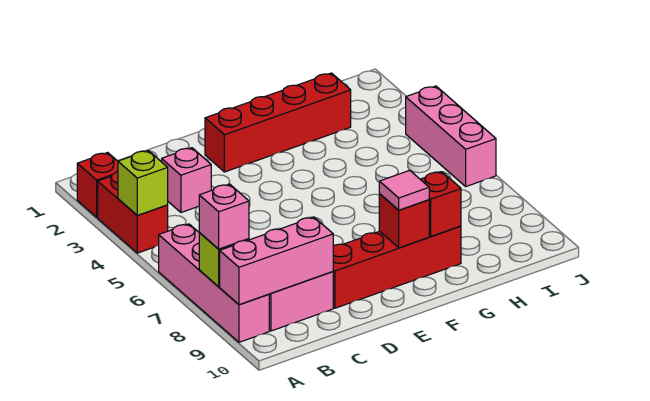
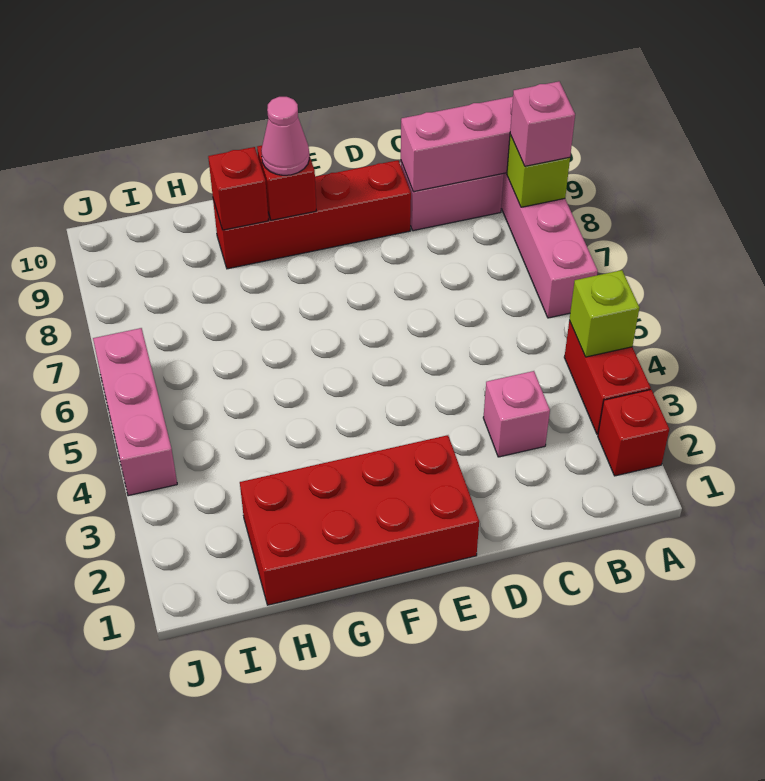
red brick E2:H2 level 1 -> red brick E1:H2 level 1
pink tile F9 level 3 -> pink cone F9 level 3

